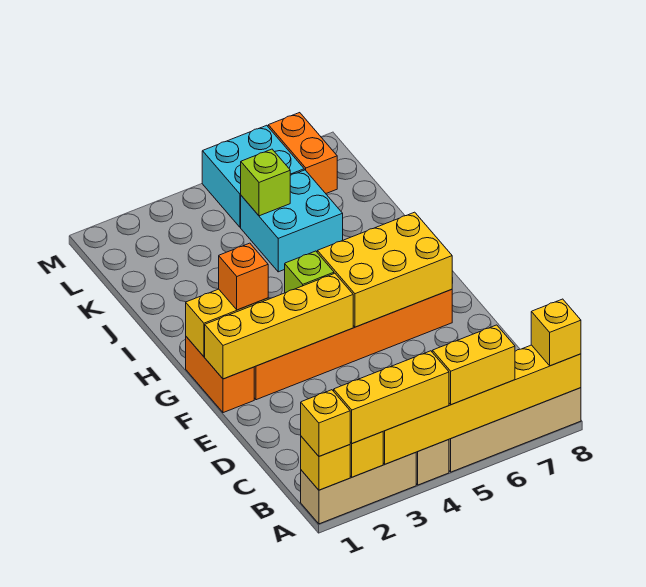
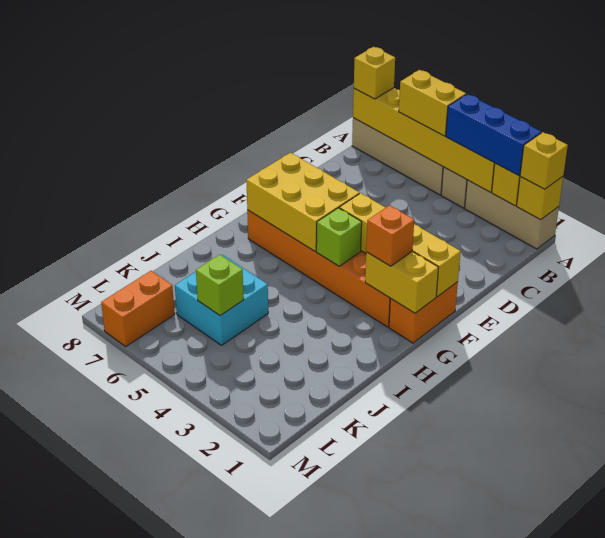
yellow brick A2:A4 level 3 -> blue brick A2:A4 level 3
cyan brick L5:M6 level 1 -> none

